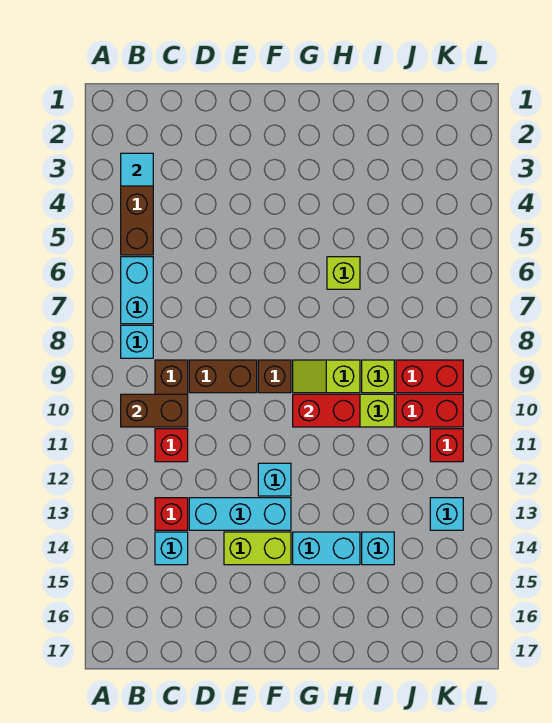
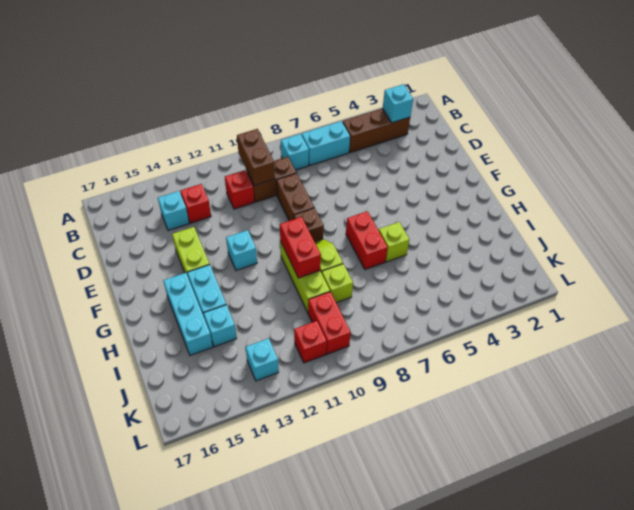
cyan tile B3 level 2 -> cyan brick B3 level 2
cyan brick D13:F13 level 1 -> cyan brick G15:I15 level 1
red brick J9:K9 level 1 -> red brick G7:H7 level 1

